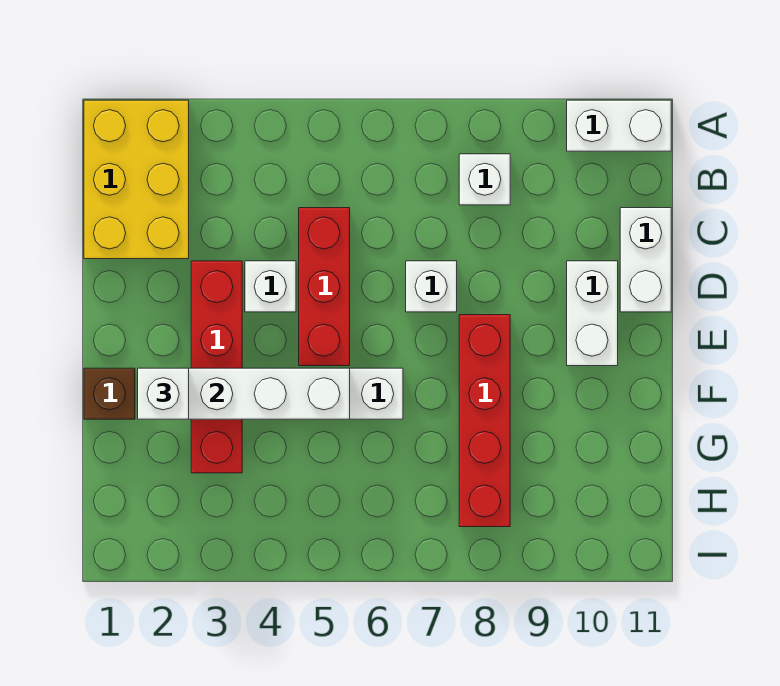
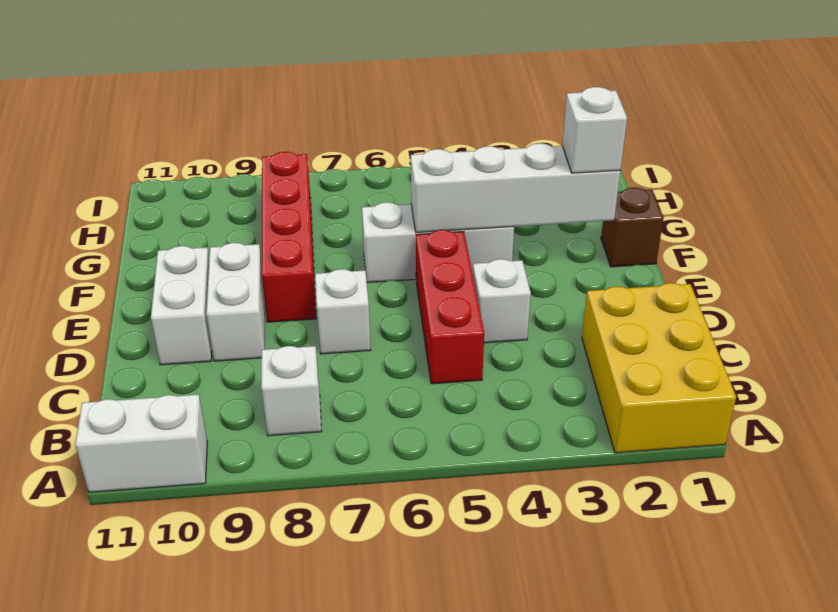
white brick C11:D11 level 1 -> white brick D9:E9 level 1
red brick D3:G3 level 1 -> none

